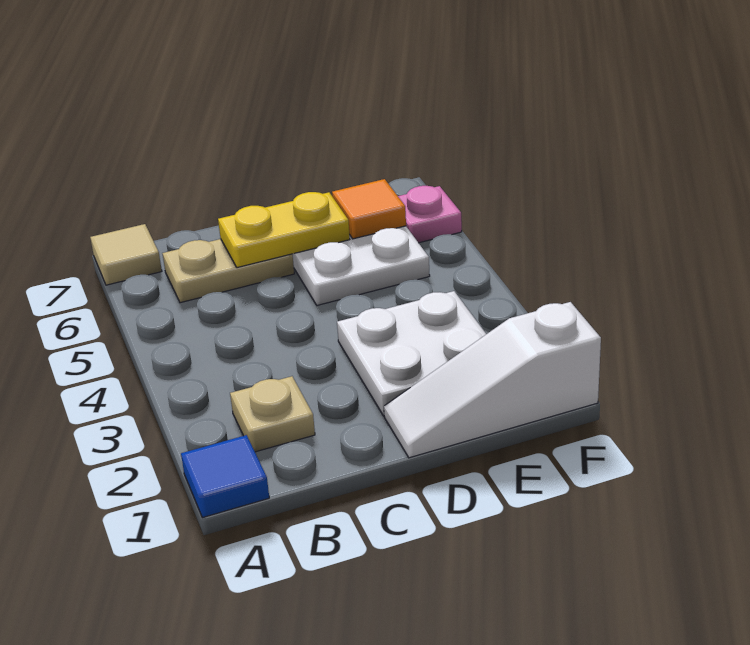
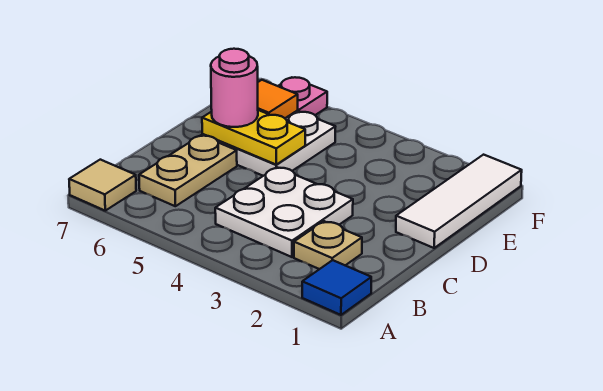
yellow plate C6:D6 level 2 -> yellow plate D5:D6 level 2
white slope D1:F1 level 1 top F -> white tile D1:F1 level 1
white plate D2:E3 level 1 -> white plate B3:C4 level 1
none -> pink round brick D6 level 3

